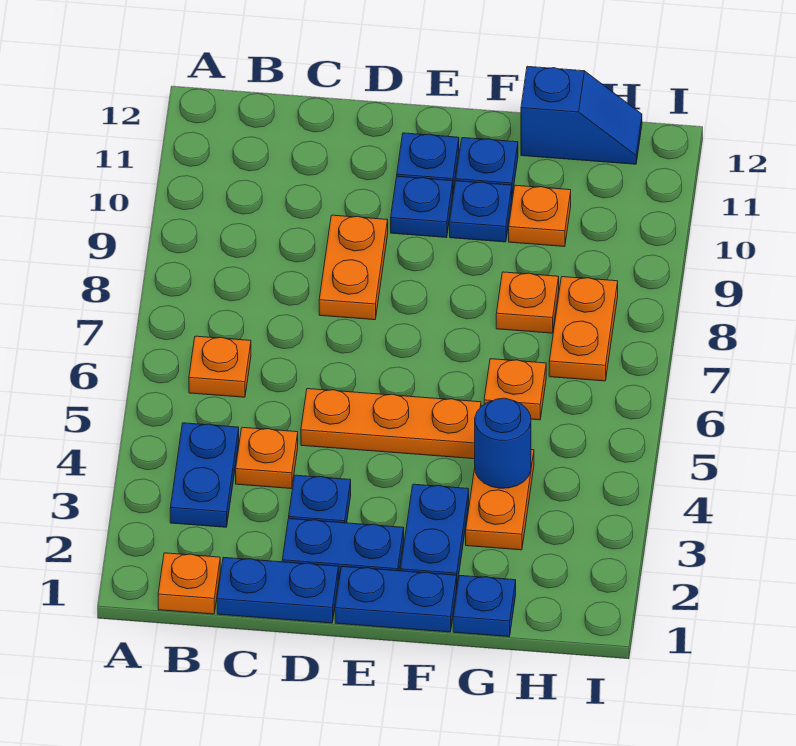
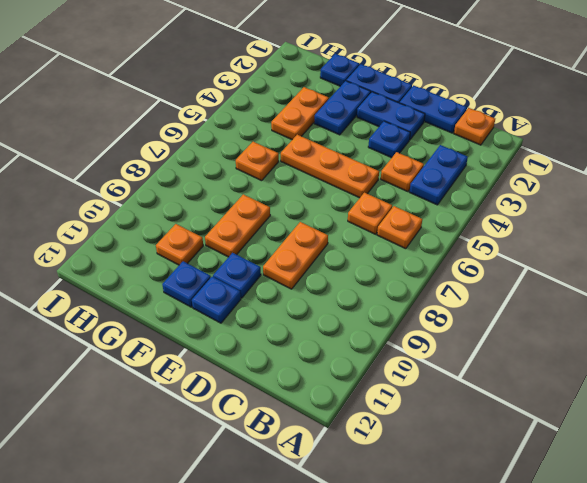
blue plate F10 level 1 -> none
blue round brick G4 level 2 -> none
orange plate G8 level 1 -> orange plate C6 level 1
blue slope G12:H12 level 1 top G -> none
orange plate H7:H8 level 1 -> orange plate F8:F9 level 1

